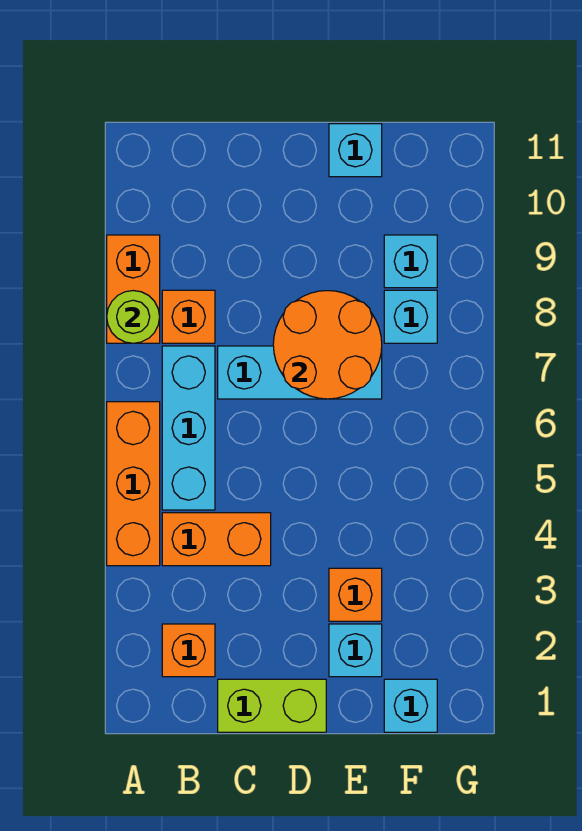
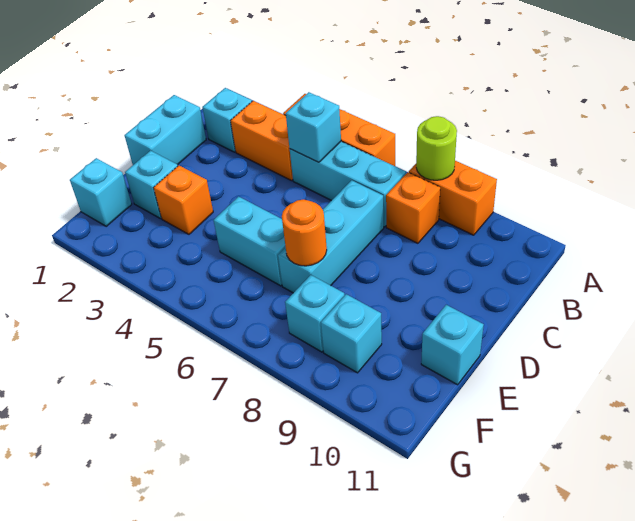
orange brick B2 level 1 -> cyan brick B2 level 1
orange brick B4:C4 level 1 -> orange brick B3:B4 level 1
none -> cyan brick B5 level 2
lime brick C1:D1 level 1 -> cyan brick C1:D1 level 1
orange round brick D7:E8 level 2 -> orange round brick E7 level 2
none -> cyan brick E5:E6 level 1

